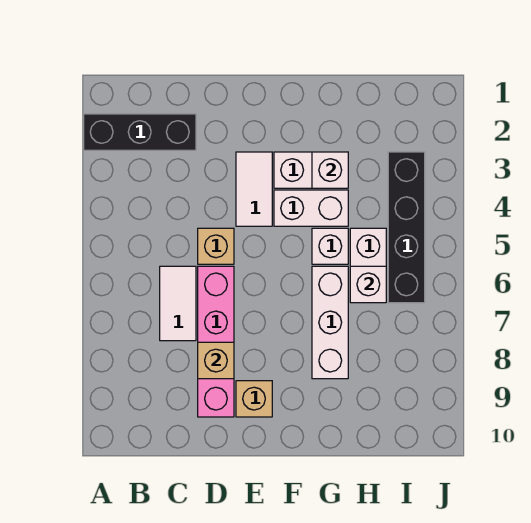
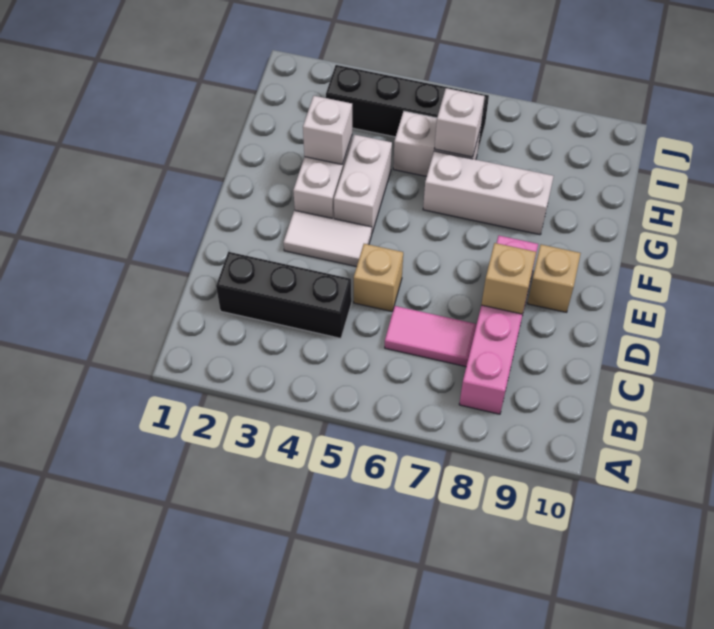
black brick A2:C2 level 1 -> black brick C2:C4 level 1
white tile C6:C7 level 1 -> pink tile C6:C7 level 1
pink brick D6:D9 level 1 -> pink brick B8:E8 level 1
white brick G5 level 1 -> none

